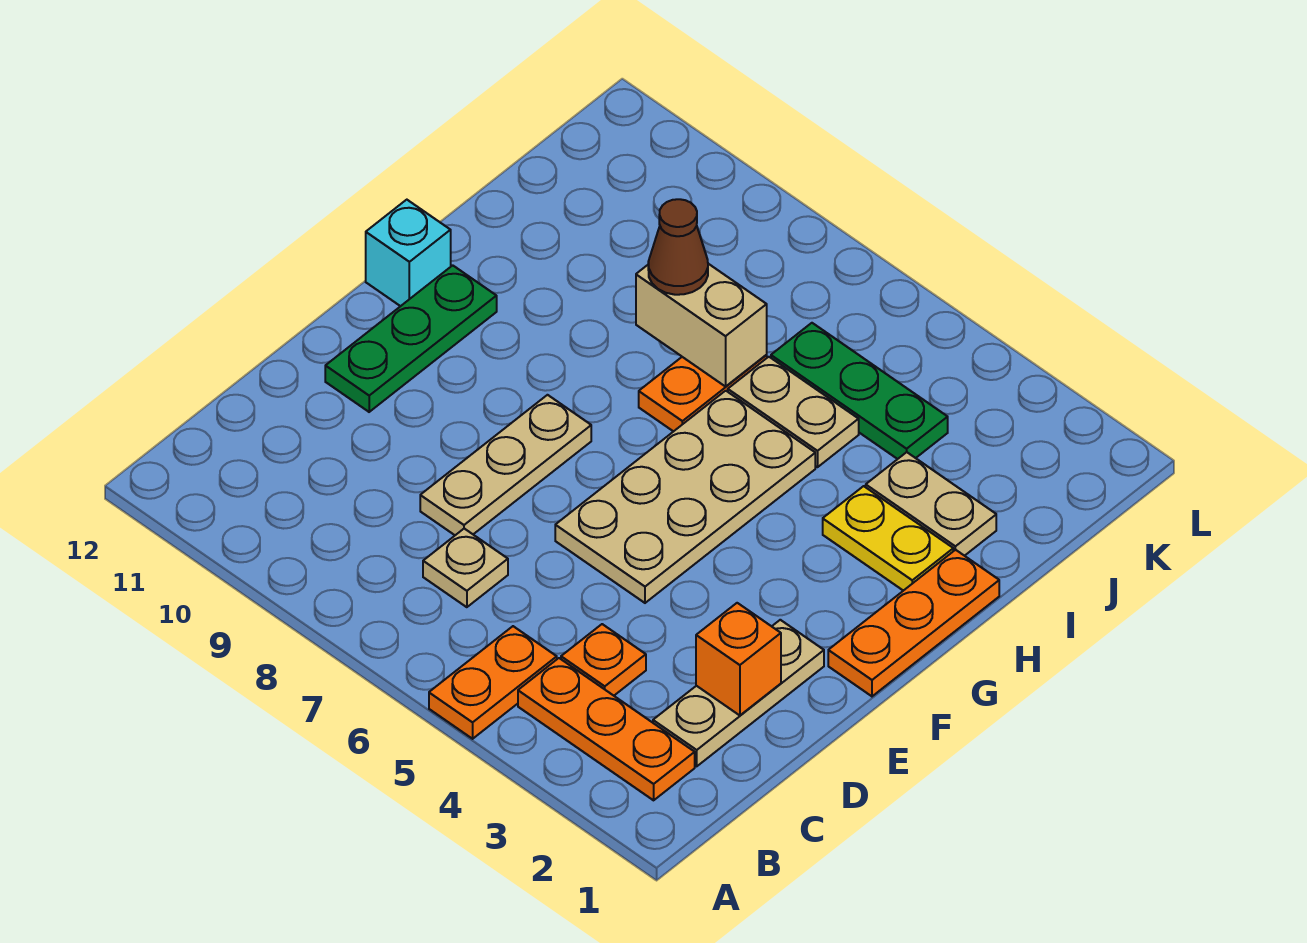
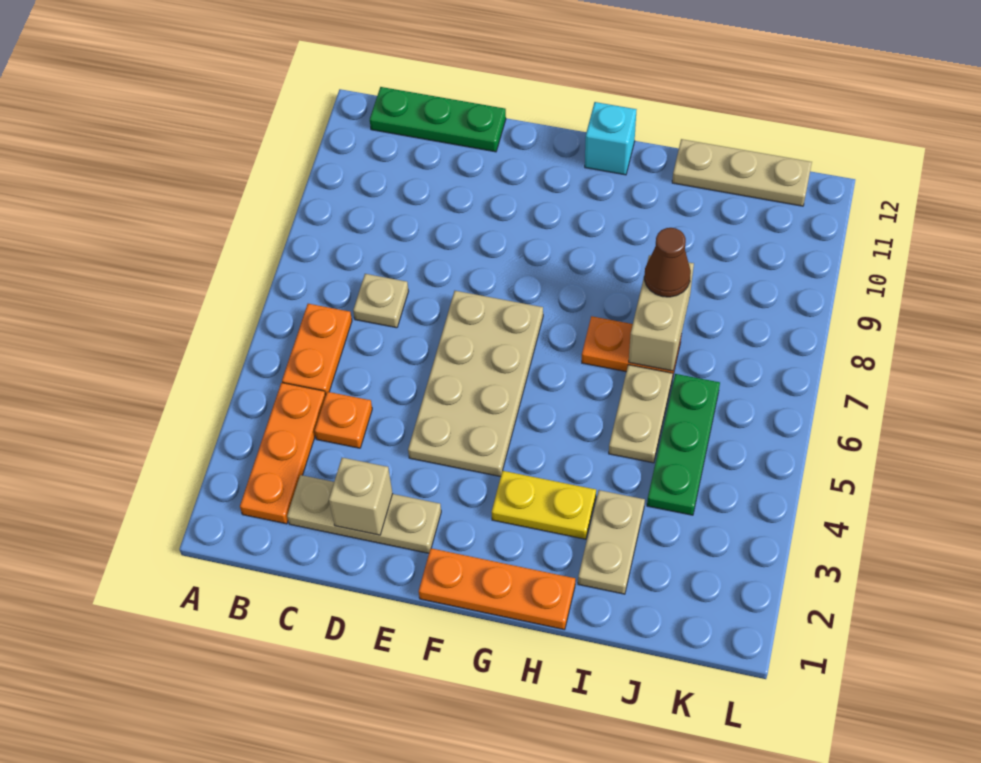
orange plate A5:B5 level 1 -> orange plate B5:B6 level 1
orange brick D2 level 2 -> tan brick D2 level 2
tan plate D8:F8 level 1 -> tan plate I12:K12 level 1
tan plate E5:H6 level 1 -> tan plate E4:F7 level 1
green plate E11:G11 level 1 -> green plate B12:D12 level 1
yellow plate H2:H3 level 1 -> yellow plate G3:H3 level 1

